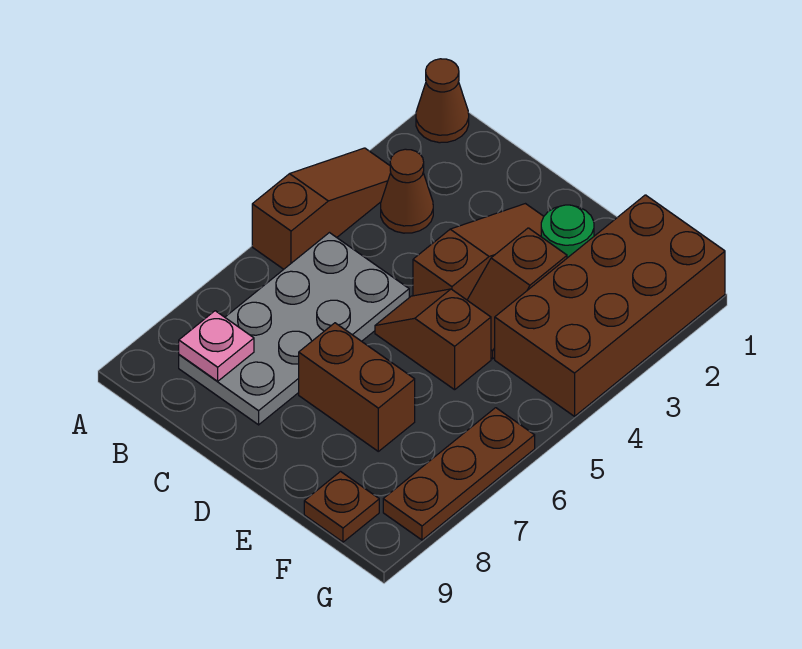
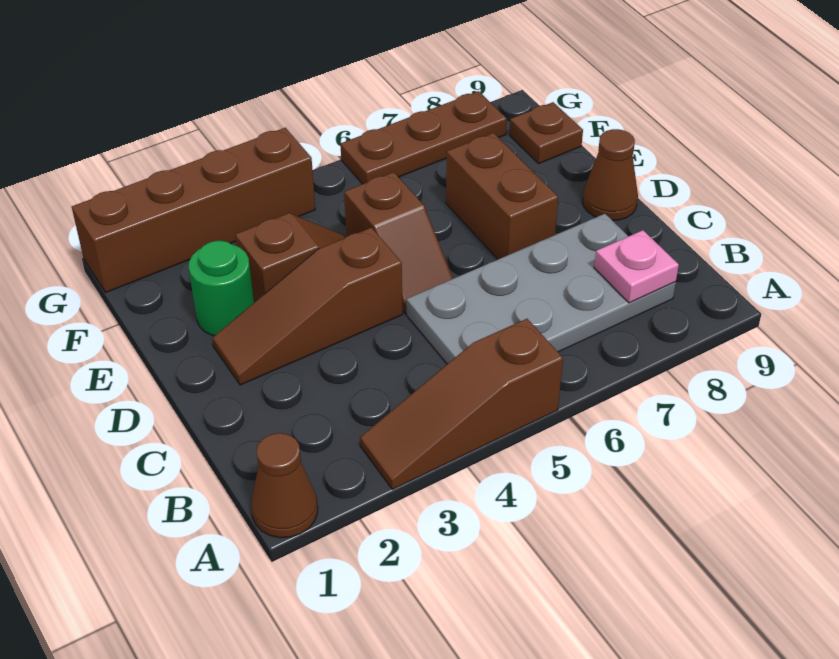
brown cone B3 level 1 -> brown cone D9 level 1
brown brick F1:G4 level 1 -> brown brick G1:G4 level 1

